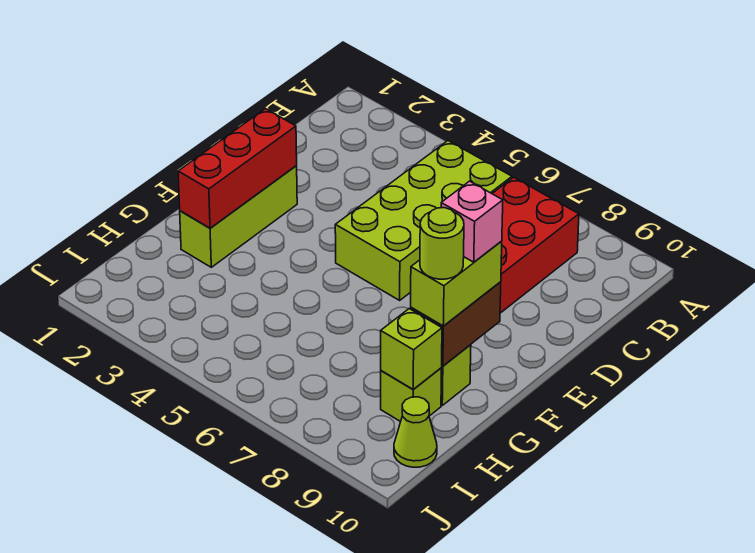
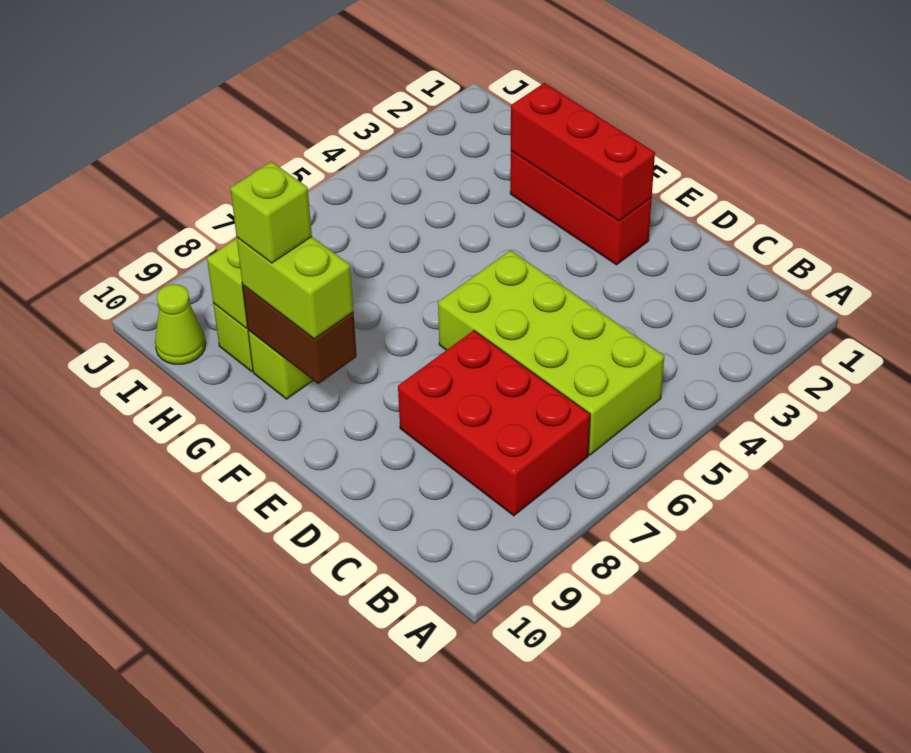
lime brick E2:G2 level 1 -> red brick E2:G2 level 1
pink brick F9 level 4 -> none
lime round brick G9 level 4 -> lime brick G9 level 4

